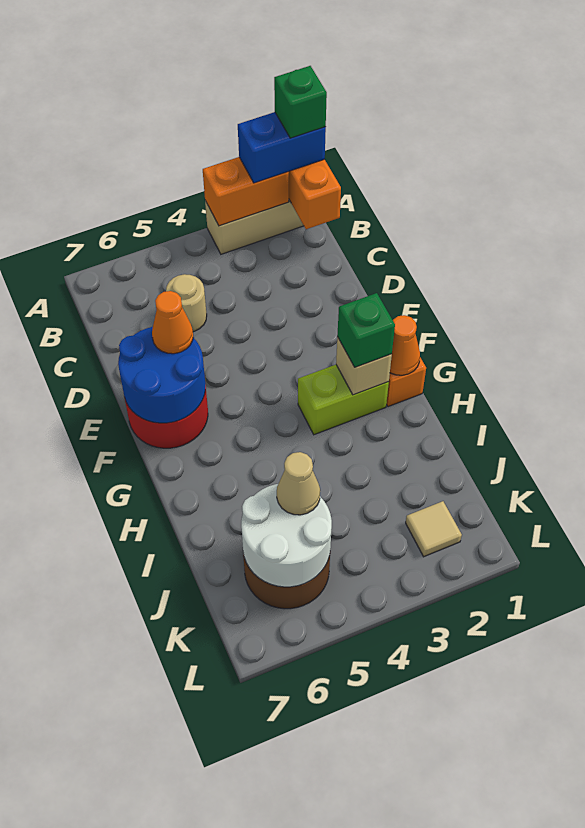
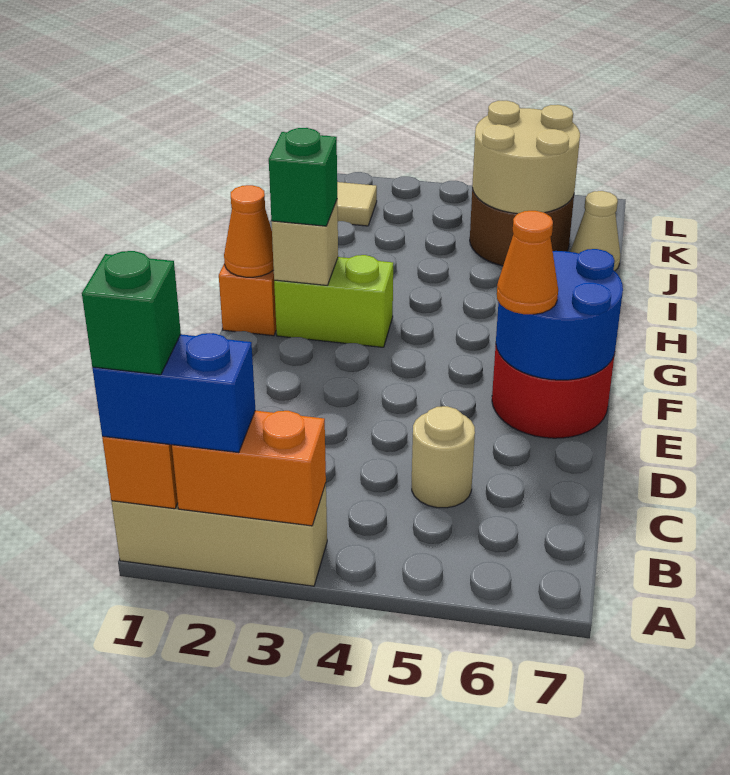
white round brick J5:K6 level 2 -> tan round brick J5:K6 level 2
tan cone J5 level 3 -> tan cone J7 level 1

